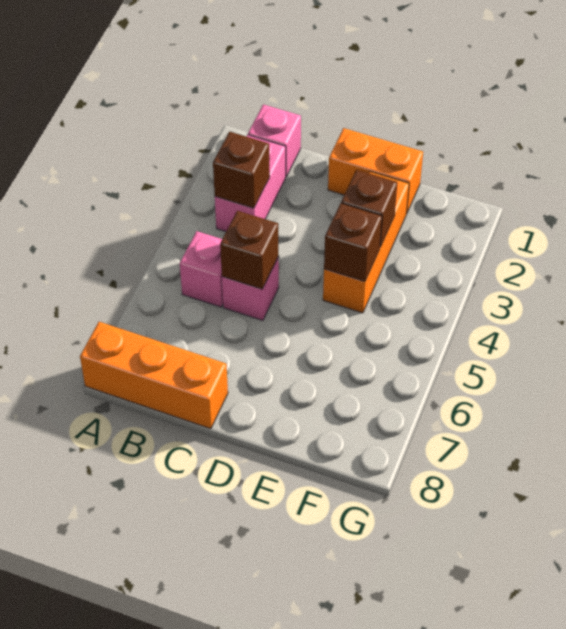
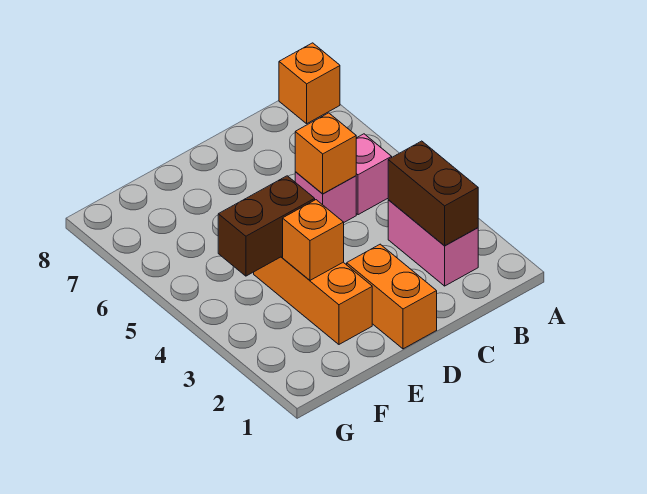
orange brick A8:C8 level 1 -> orange brick A8 level 1
pink brick B1 level 1 -> none
brown brick B3 level 2 -> brown brick B2:B3 level 2
brown brick C5 level 2 -> orange brick C5 level 2
orange brick D1:E1 level 1 -> orange brick D1:D2 level 1
brown brick E3 level 2 -> orange brick E3 level 2
brown brick E4 level 2 -> brown brick E4:F4 level 2

